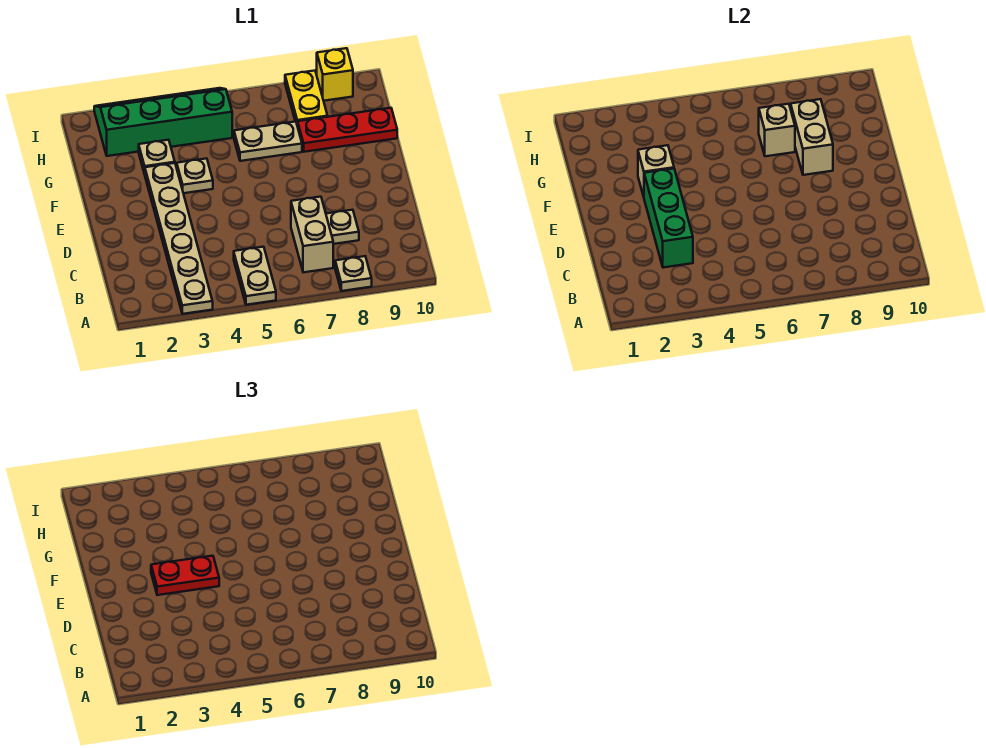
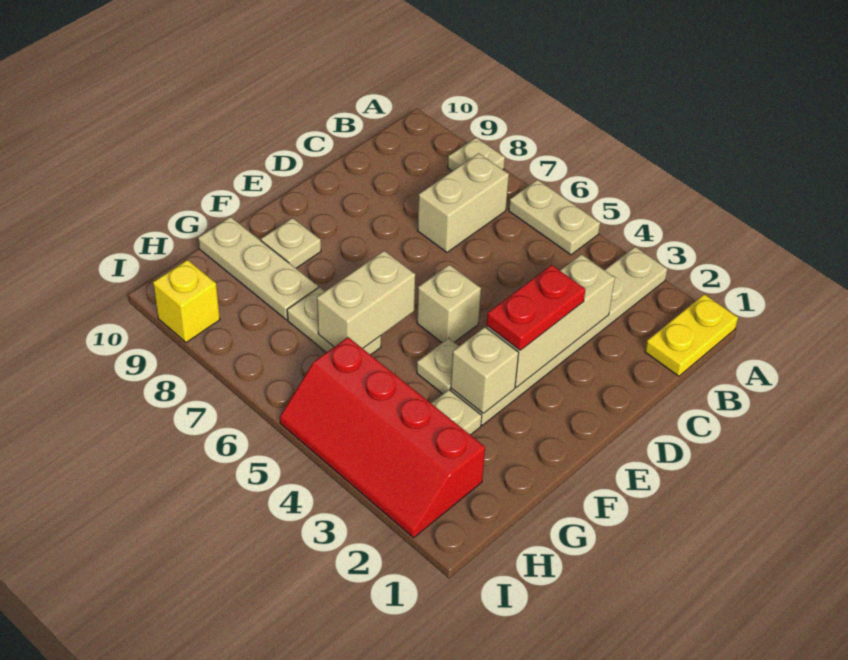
tan plate A5:B5 level 1 -> tan plate A5:A6 level 1
green brick C3:E3 level 2 -> tan brick C3:E3 level 2
tan plate C8 level 1 -> tan plate F9 level 1
red plate E3:E4 level 3 -> red plate D3:E3 level 3
tan brick F8:G8 level 2 -> tan brick F6:G6 level 2
tan brick G7 level 2 -> tan brick E5 level 1
red plate G8:G10 level 1 -> tan plate G8:G10 level 1
green slope H2:I5 level 1 top H -> red slope H2:I5 level 1 top H
yellow plate H8:I8 level 1 -> yellow plate A1:B1 level 1

